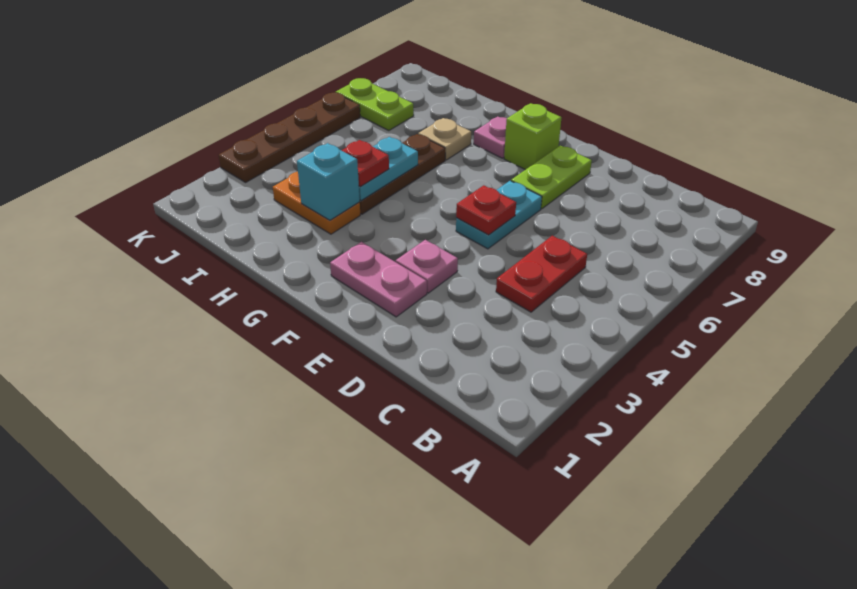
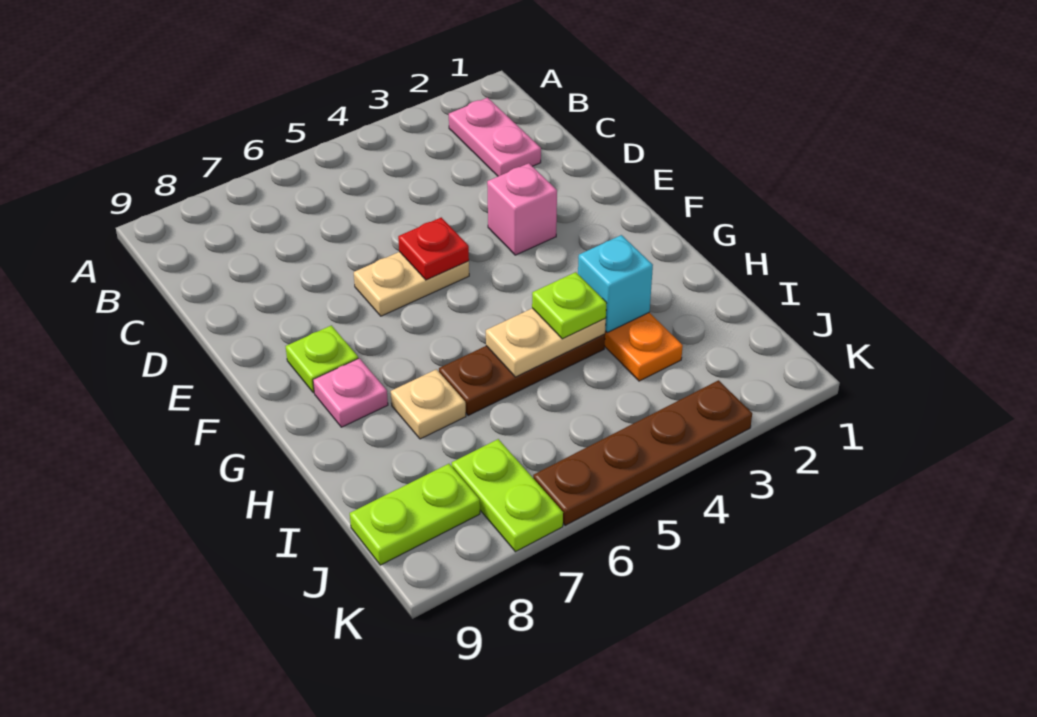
red plate C4:C5 level 1 -> none
pink plate E2:F2 level 1 -> pink plate B2:C2 level 1
pink plate E3 level 1 -> pink brick E3 level 1
cyan plate E5:E6 level 1 -> tan plate E5:E6 level 1
lime plate E7:E8 level 1 -> lime plate J8:J9 level 1
lime brick F8 level 1 -> lime plate F8 level 1
cyan plate H4:H5 level 2 -> tan plate H4:H5 level 2
red plate H4 level 3 -> lime plate H4 level 3

